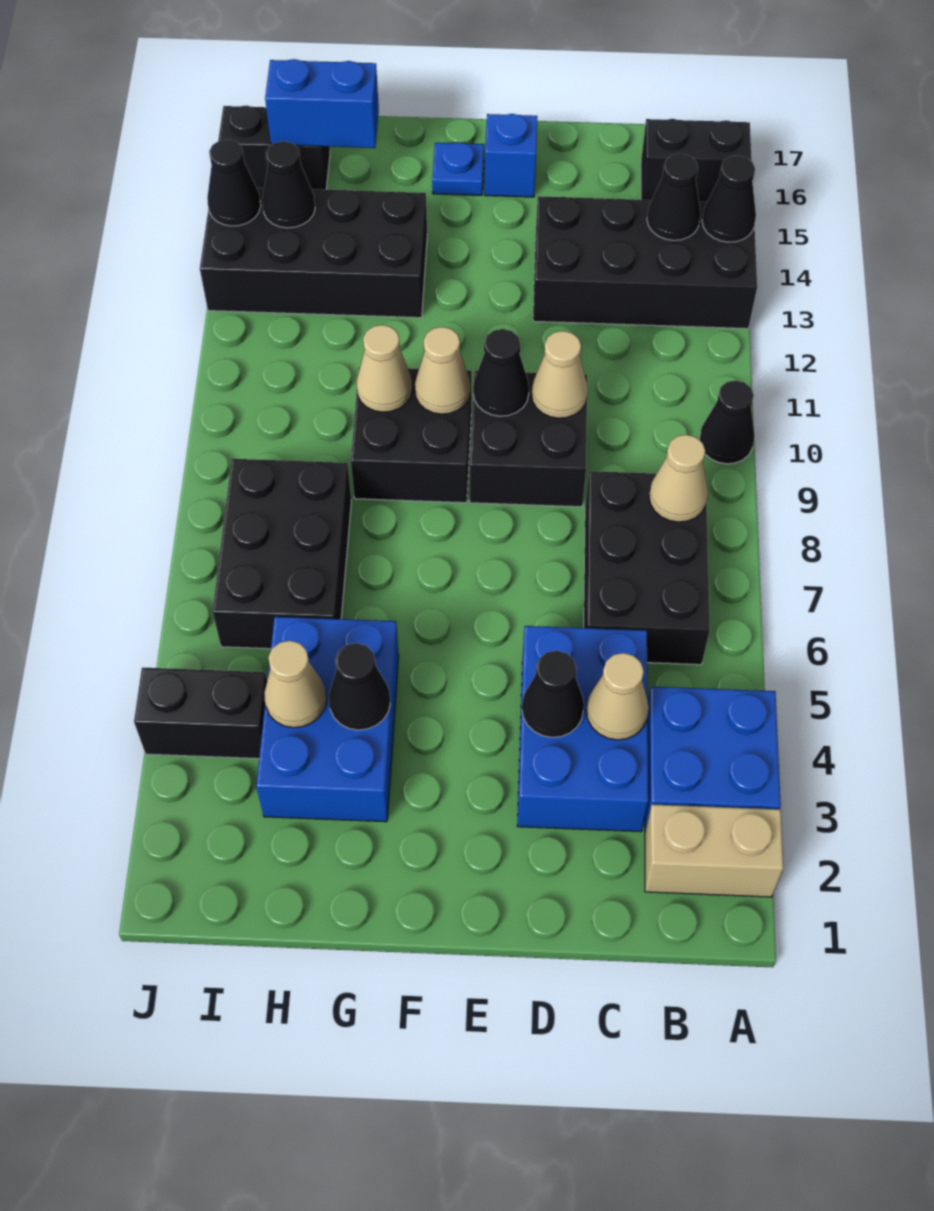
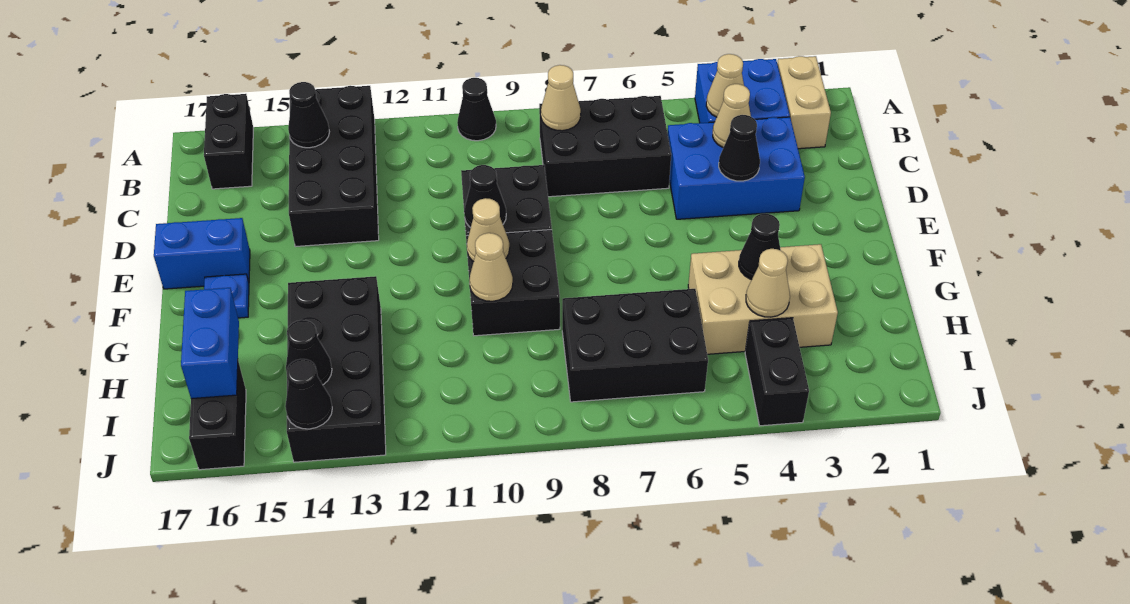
black cone A14 level 2 -> none
tan cone D10 level 2 -> tan cone B4 level 2
blue brick E16 level 1 -> blue brick E16:E17 level 1
blue brick G3:H5 level 1 -> tan brick G3:H5 level 1

